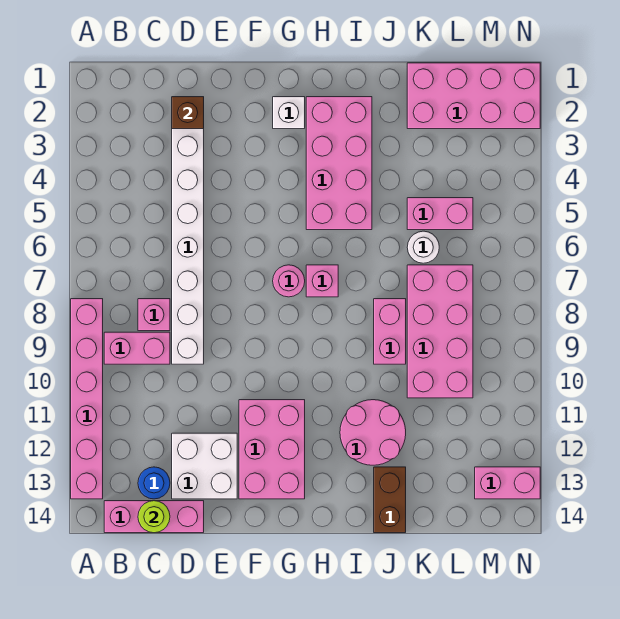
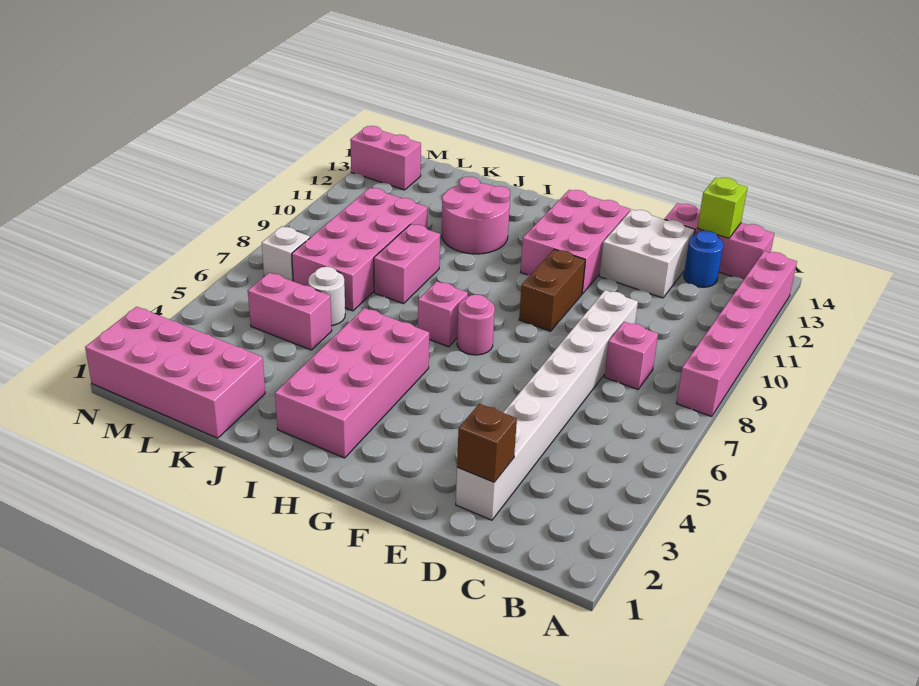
pink brick B9:C9 level 1 -> none
lime round brick C14 level 2 -> lime brick C14 level 2
white brick G2 level 1 -> white brick M7 level 1
brown brick J13:J14 level 1 -> brown brick F9:F10 level 1

